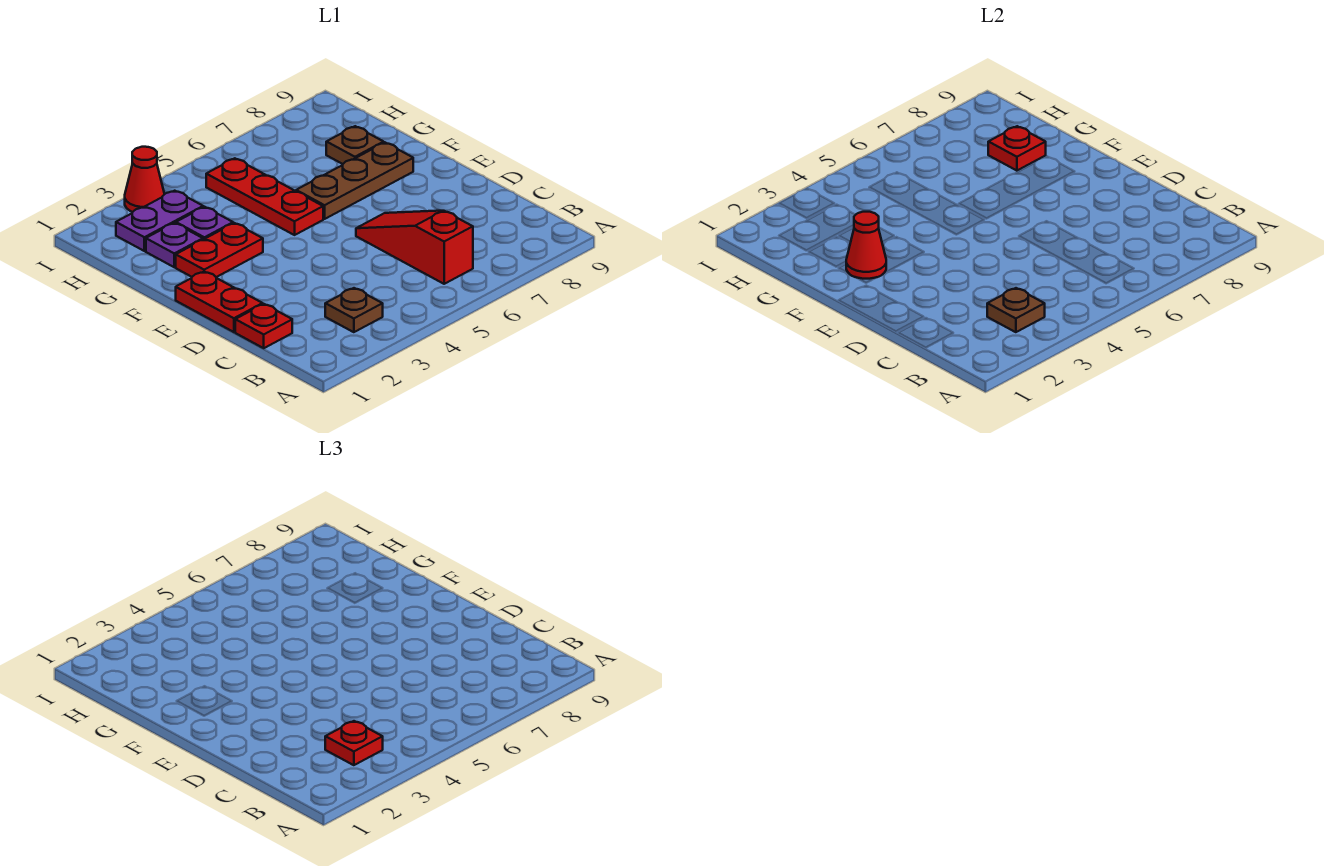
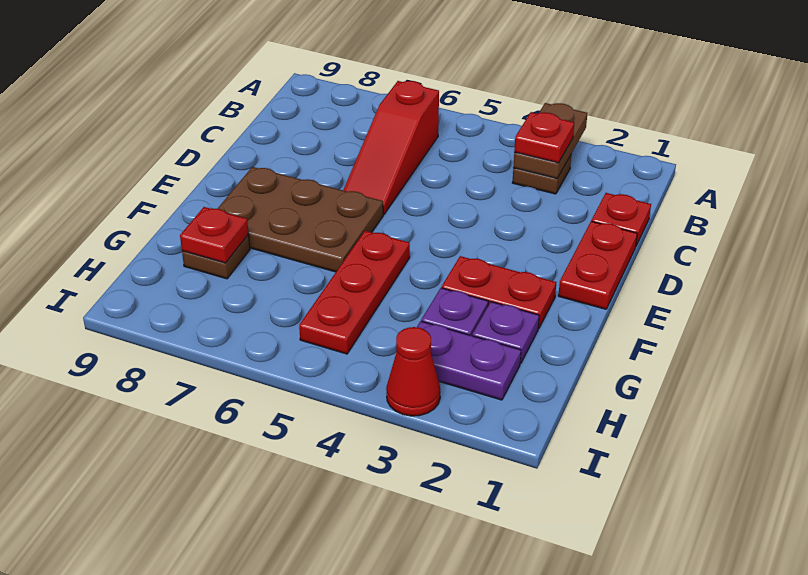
brown plate B3 level 2 -> brown plate A3:B3 level 2
red cone F2 level 2 -> none
brown plate F6:F8 level 1 -> brown plate E6:F8 level 1

